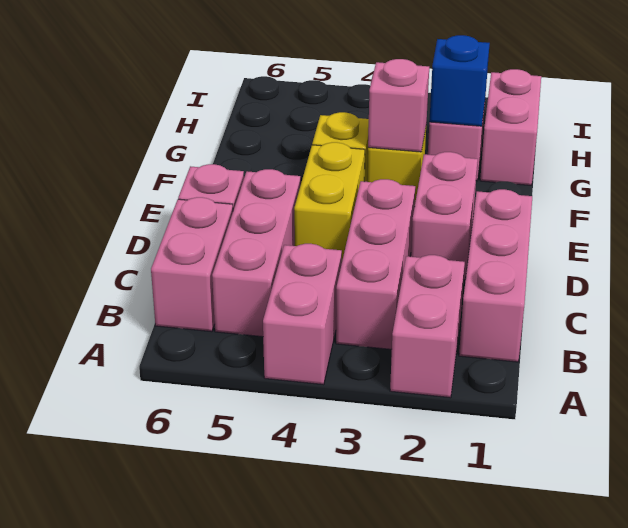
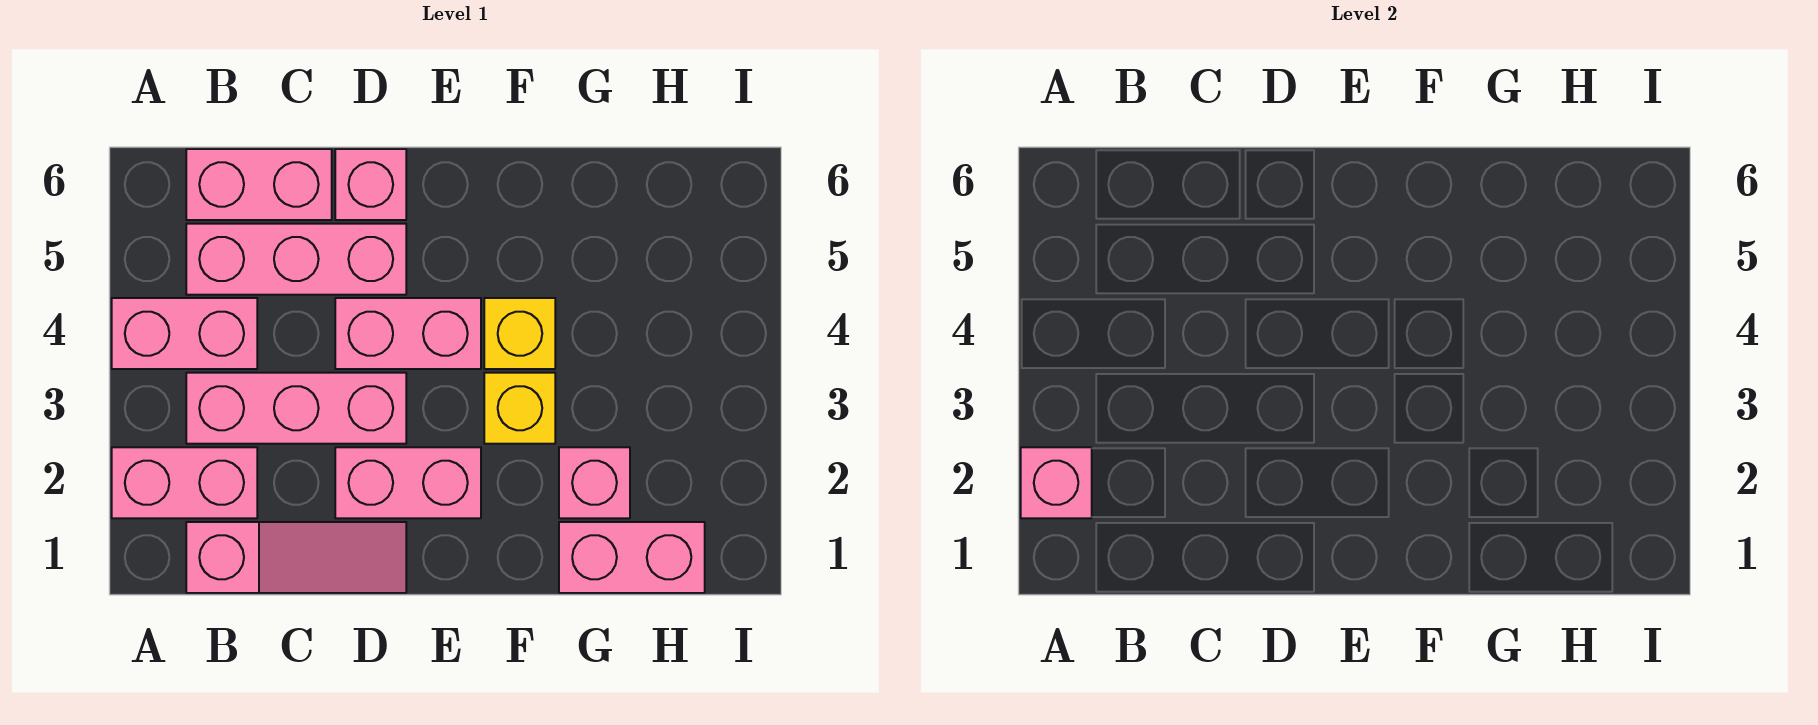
pink brick B1:D1 level 1 -> pink slope B1:D1 level 1 top B
yellow brick D4:E4 level 1 -> pink brick D4:E4 level 1
pink brick F3 level 2 -> pink brick A2 level 2
blue brick G2 level 2 -> none

